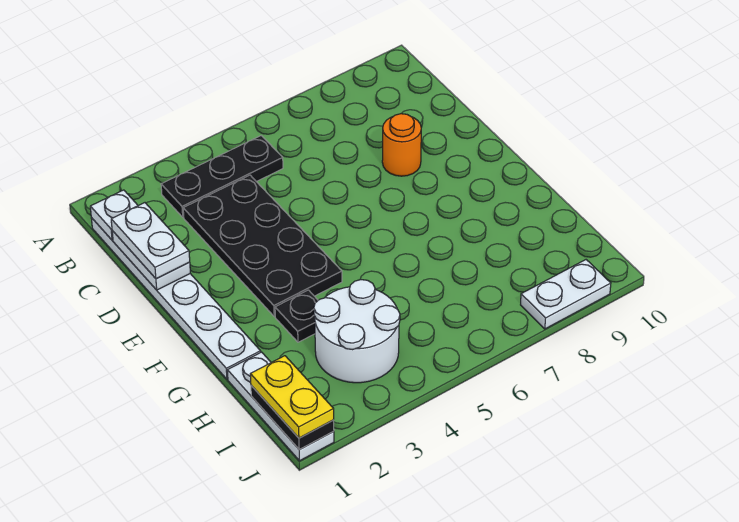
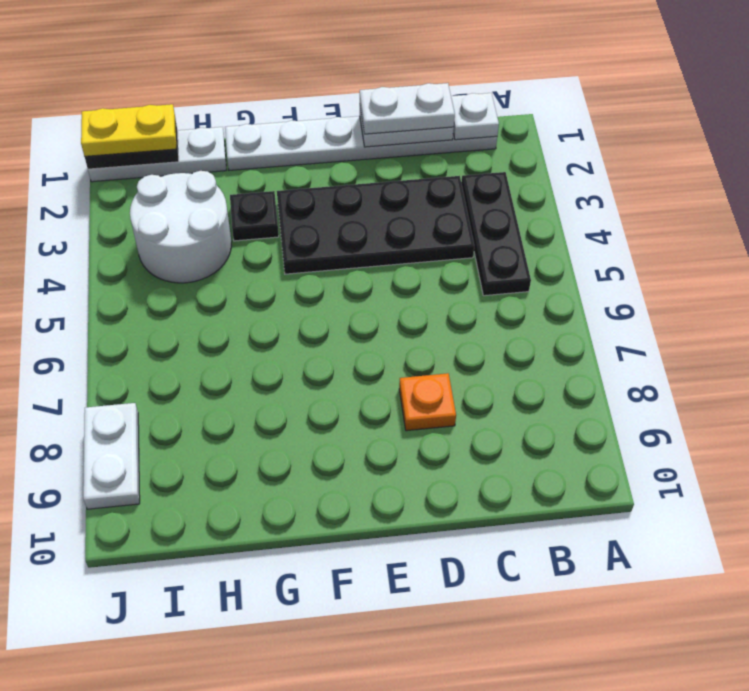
orange round brick D8 level 1 -> orange plate D8 level 1

